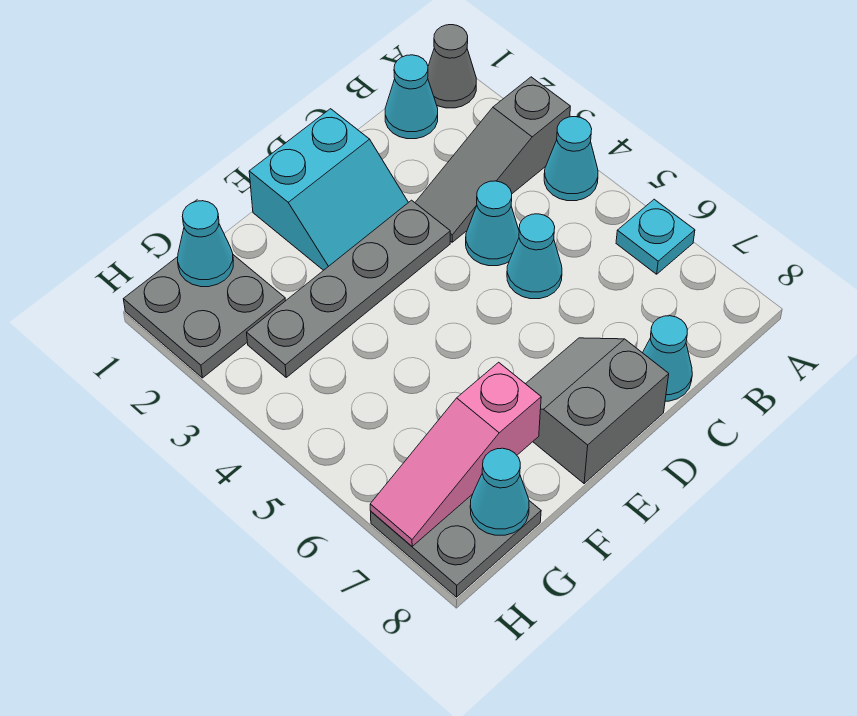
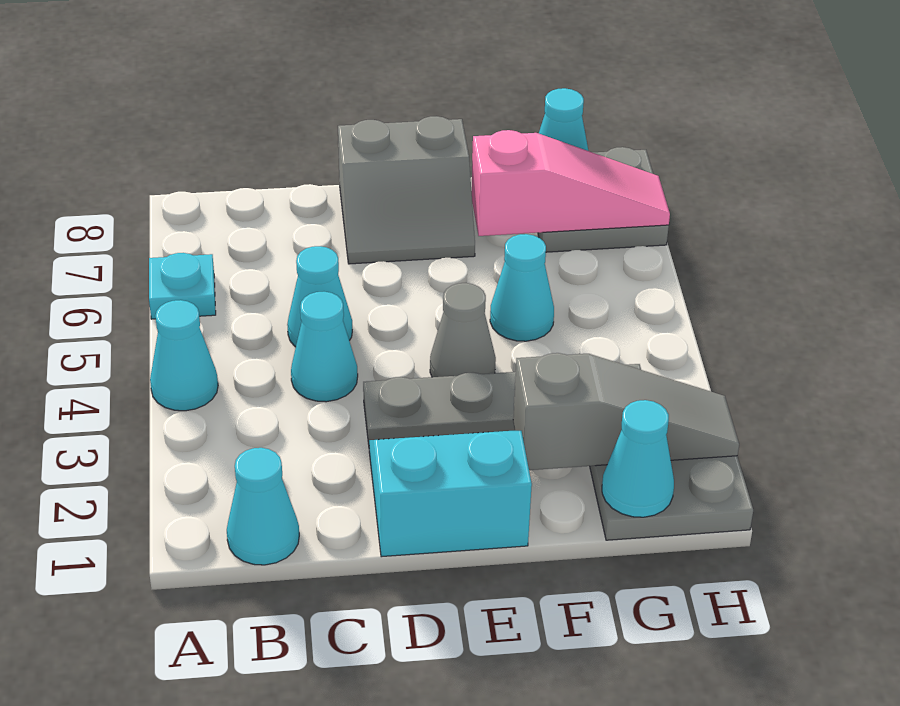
grey cone A1 level 1 -> grey cone E4 level 1
grey slope A3:C3 level 1 top A -> grey slope F2:H2 level 2 top F
cyan cone C8 level 1 -> cyan cone F5 level 1

